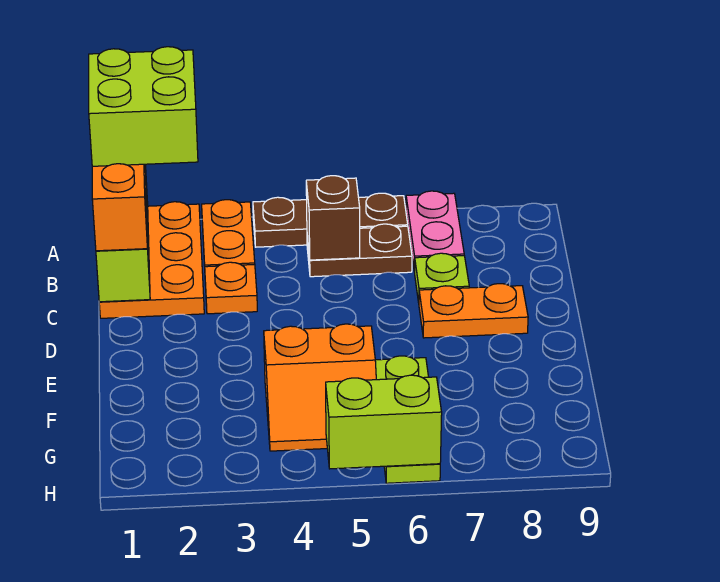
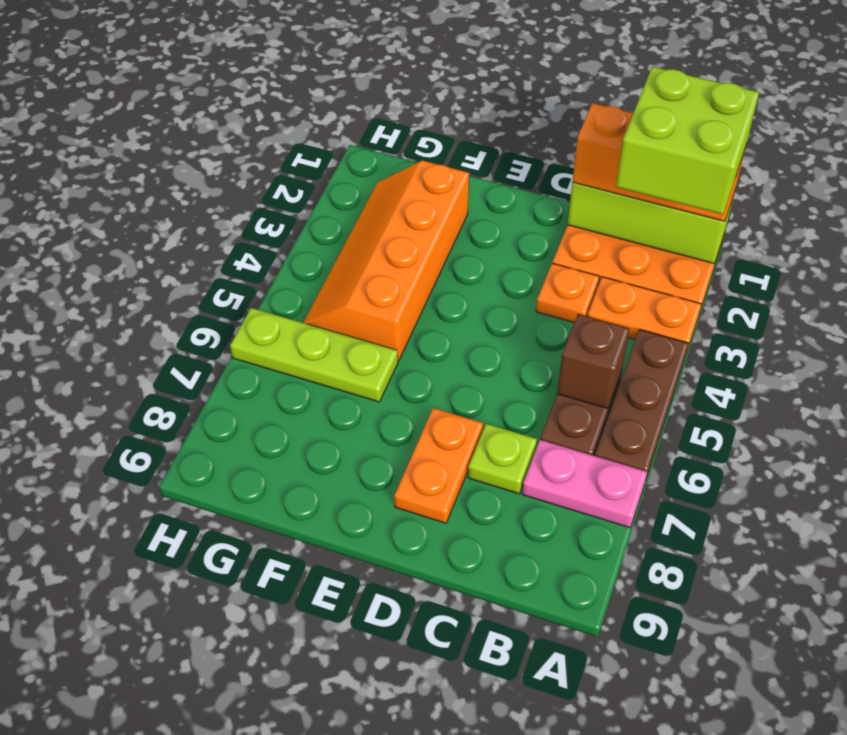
orange slope F4:G5 level 1 top F -> orange slope F2:G5 level 1 top F
lime brick H5:H6 level 2 -> none

